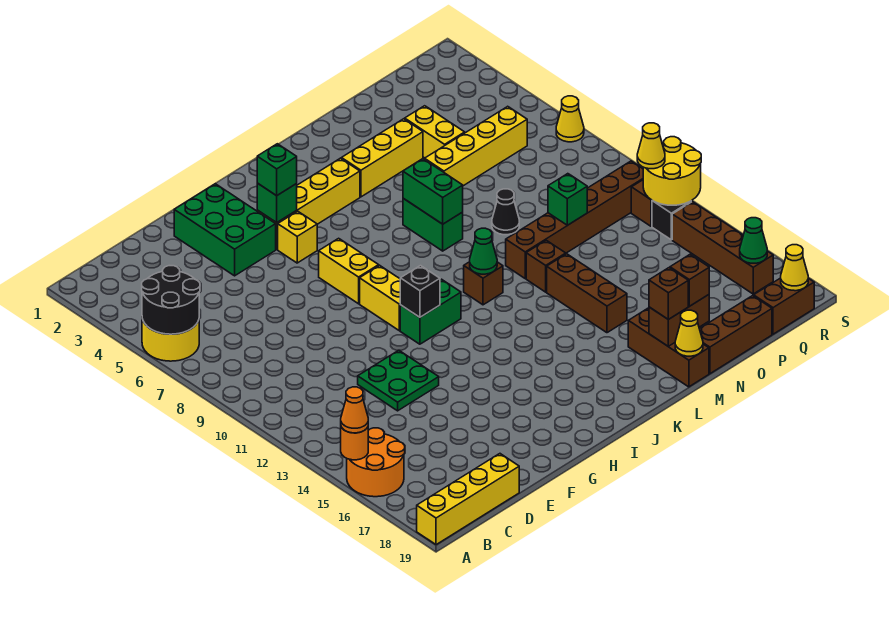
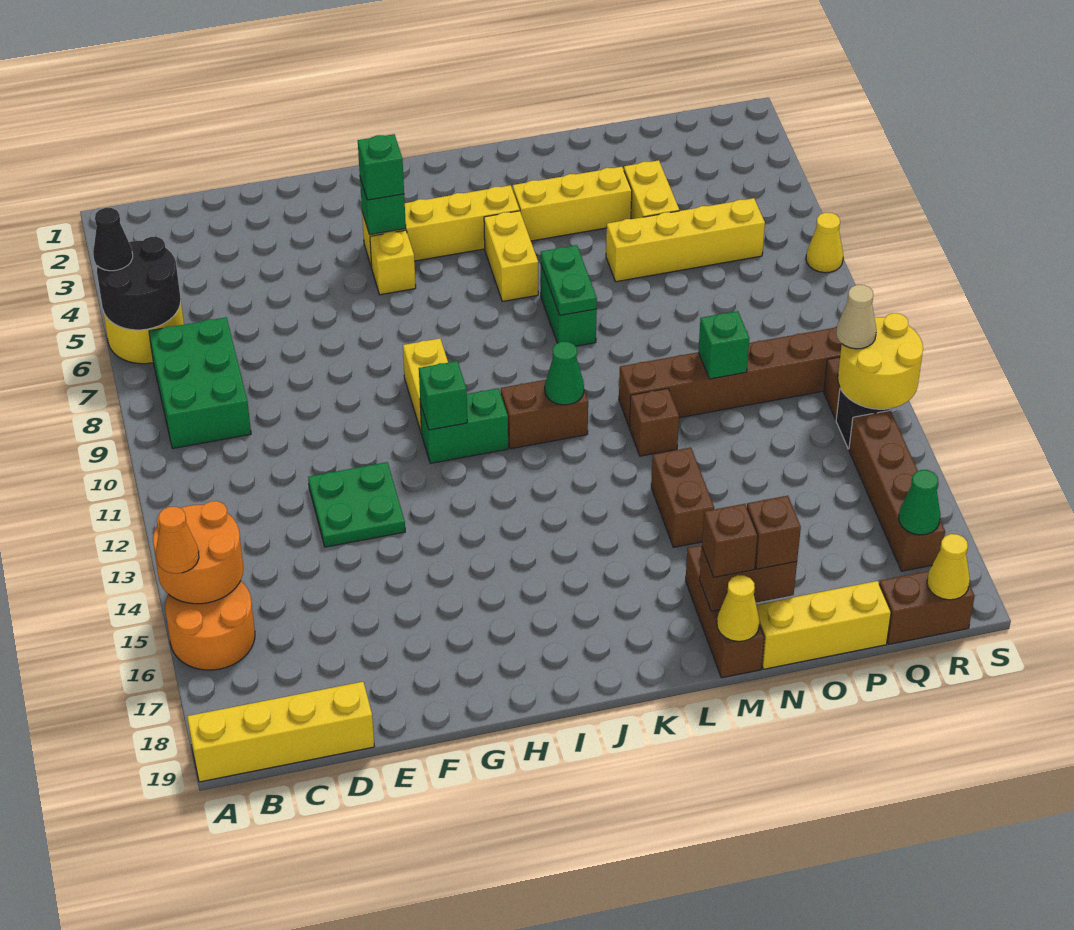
orange round brick A15 level 2 -> orange round brick A14:B15 level 2
green brick F2:G4 level 1 -> green brick B7:C9 level 1
yellow brick H7:H8 level 1 -> yellow brick K5:K6 level 1
black brick H11 level 2 -> green brick H11 level 2
brown brick K11 level 1 -> brown brick J11:K11 level 1
green brick L7:L8 level 2 -> green plate L7:L8 level 2
brown brick M13:M15 level 1 -> brown brick M14:M15 level 1
black cone N9 level 1 -> black cone A5 level 3
brown brick N19:P19 level 1 -> yellow brick N19:P19 level 1
yellow cone R12 level 3 -> tan cone R12 level 3

